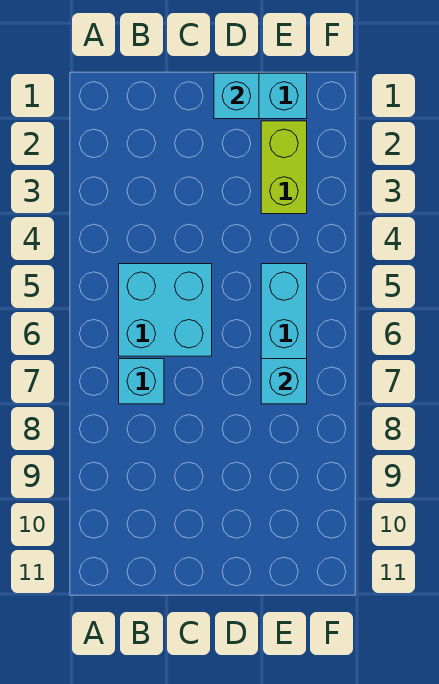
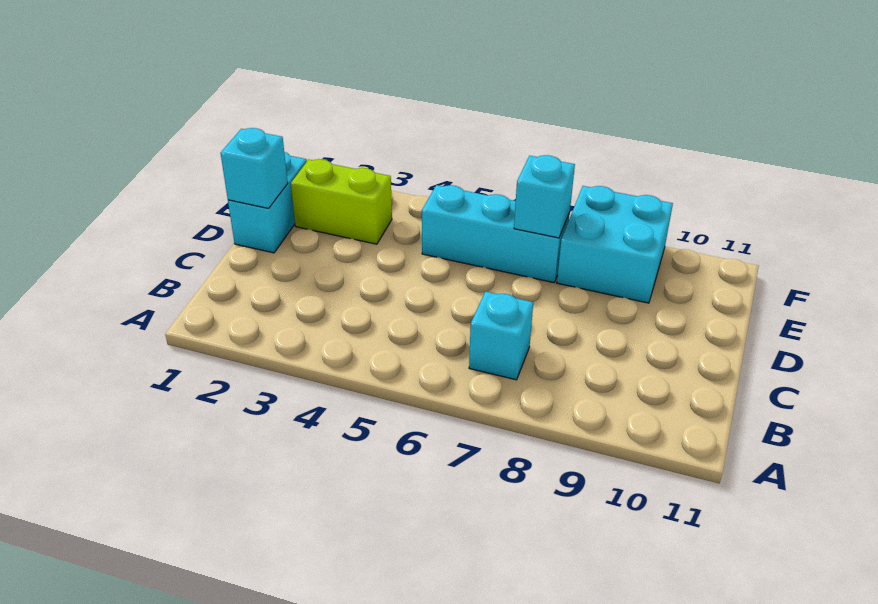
cyan brick B5:C6 level 1 -> cyan brick E8:F9 level 1

